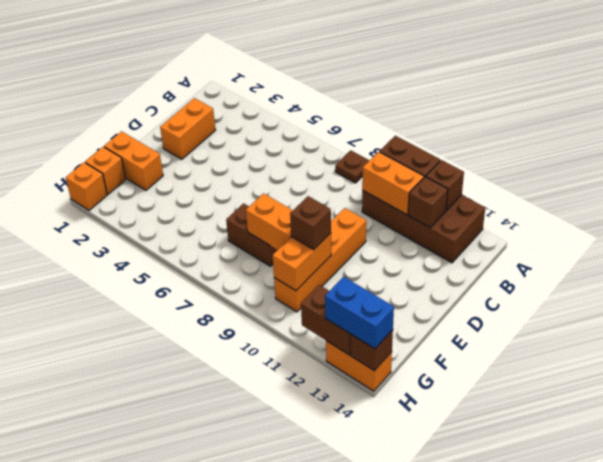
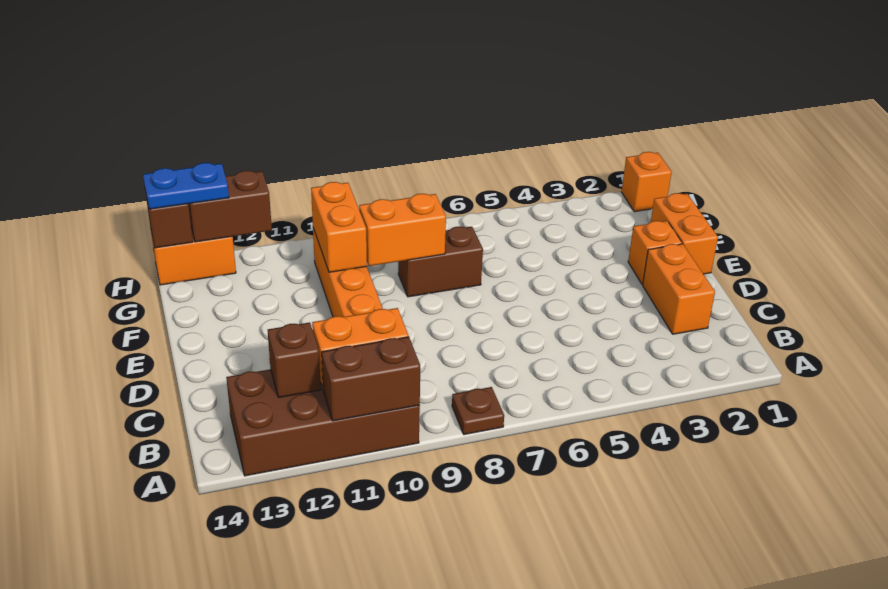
brown brick A12 level 2 -> none
orange brick F1:F2 level 1 -> orange brick E1:F1 level 1
brown brick F10 level 3 -> none
orange brick G1 level 1 -> orange brick E2 level 1
blue brick H13:H14 level 3 -> blue plate H13:H14 level 3

